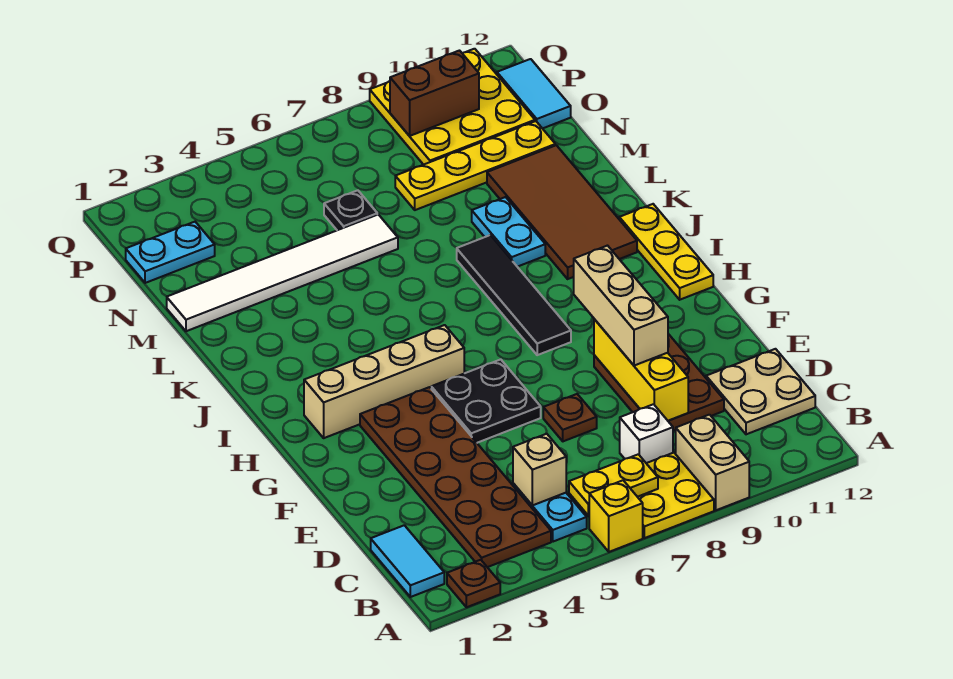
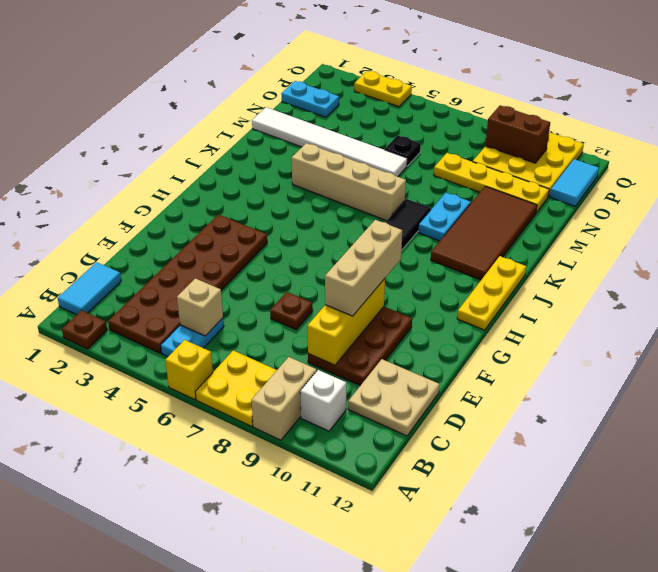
yellow plate B6:B7 level 2 -> yellow plate Q3:Q4 level 1
white brick C8 level 1 -> white brick B10 level 1
black plate F5:G6 level 1 -> none
tan brick H2:H5 level 1 -> tan brick K4:K7 level 1

